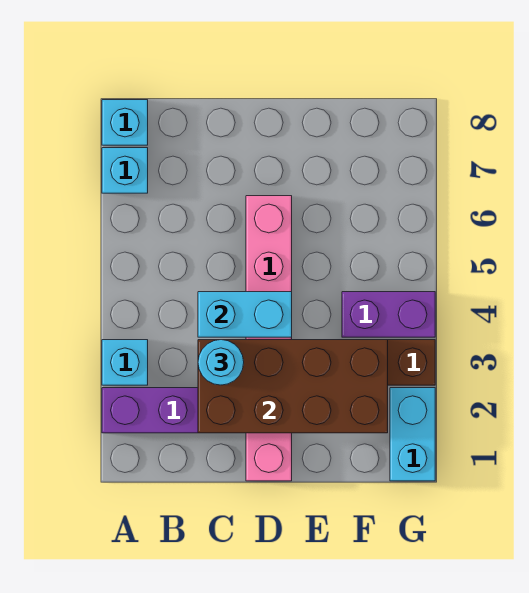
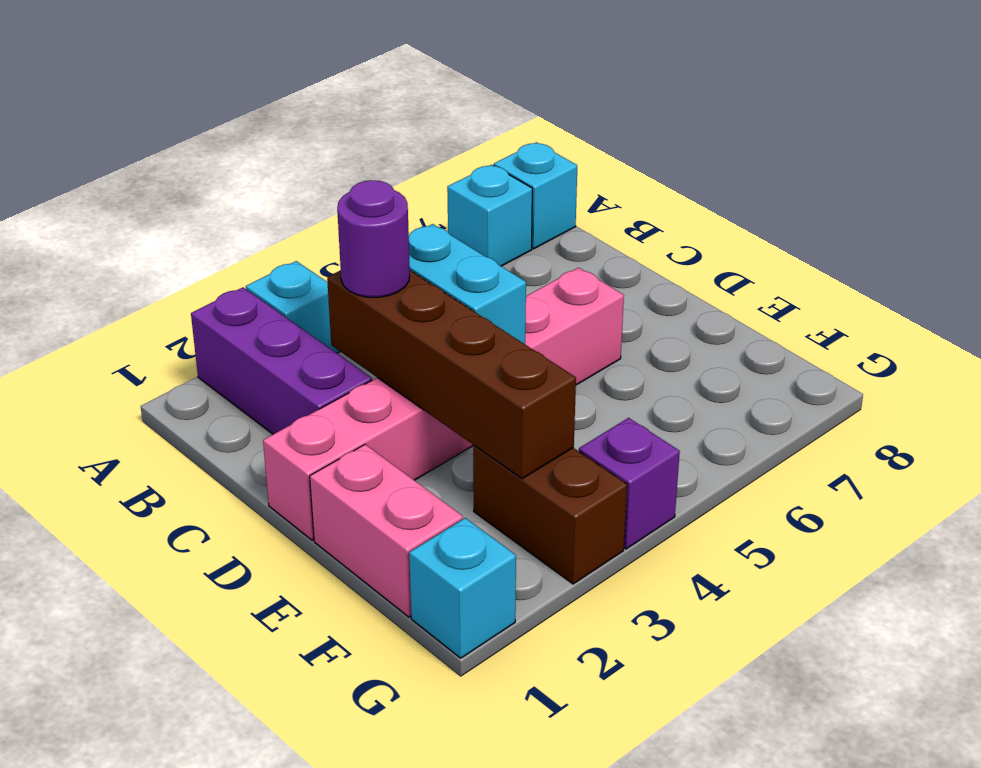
brown brick C2:F3 level 2 -> brown brick C3:F3 level 2
cyan round brick C3 level 3 -> purple round brick C3 level 3
none -> pink brick E1:F1 level 1
purple brick F4:G4 level 1 -> purple brick G4 level 1
cyan brick G1:G2 level 1 -> cyan brick G1 level 1

